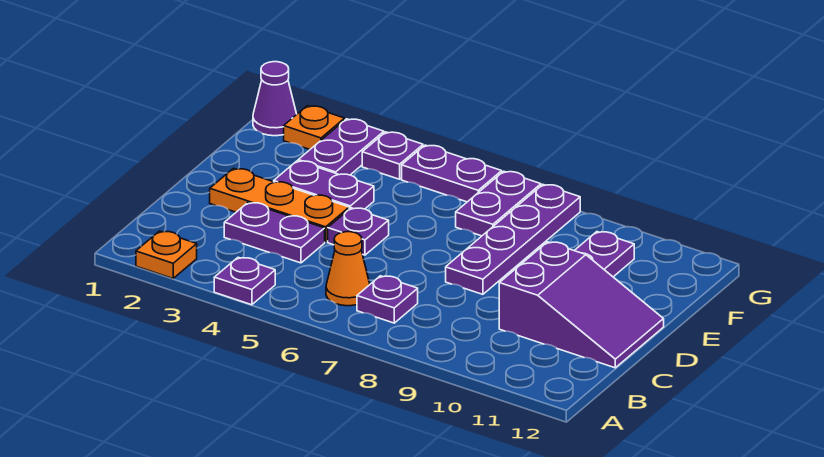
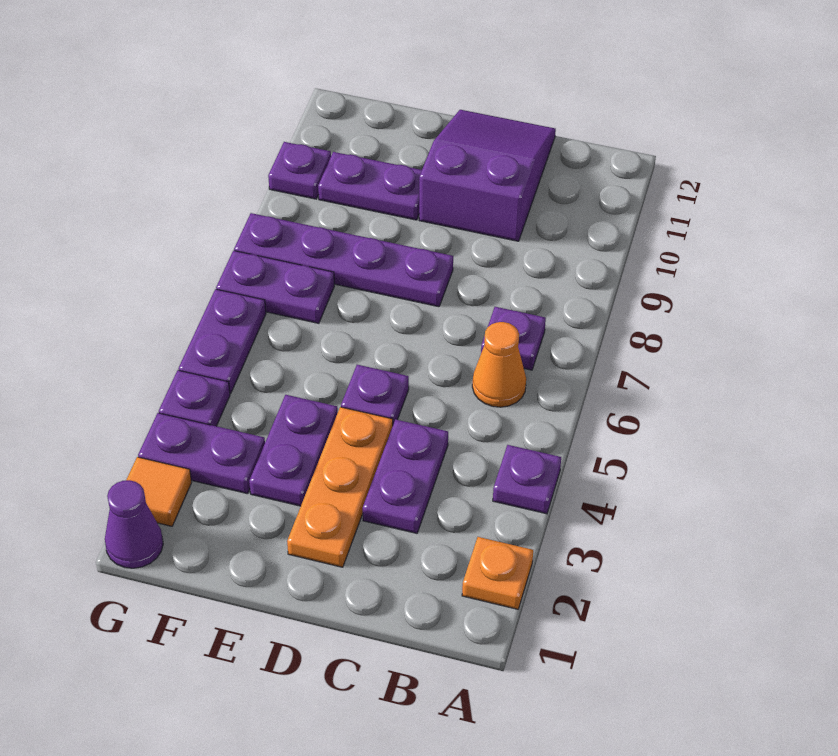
orange plate G2 level 1 -> orange tile G2 level 1
none -> purple plate G10 level 1

